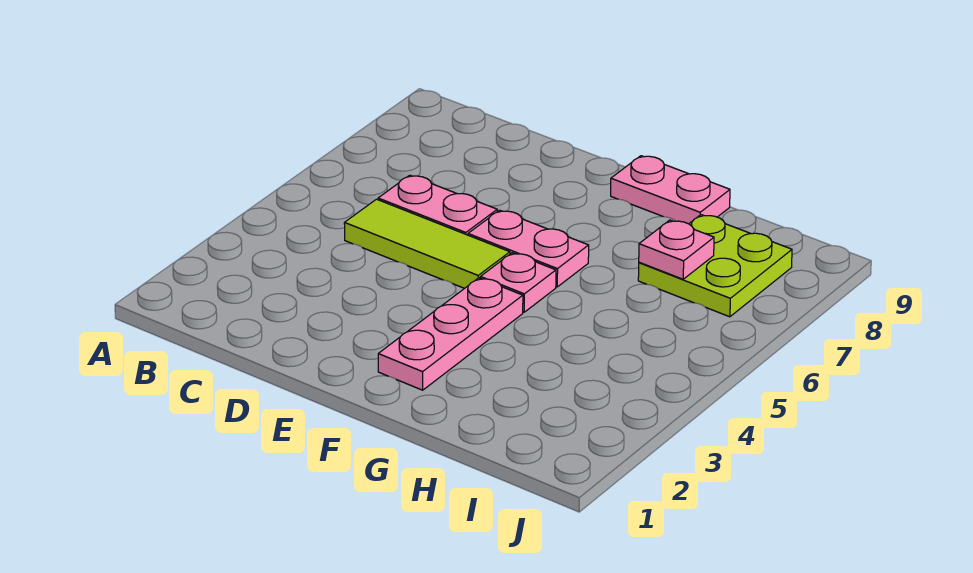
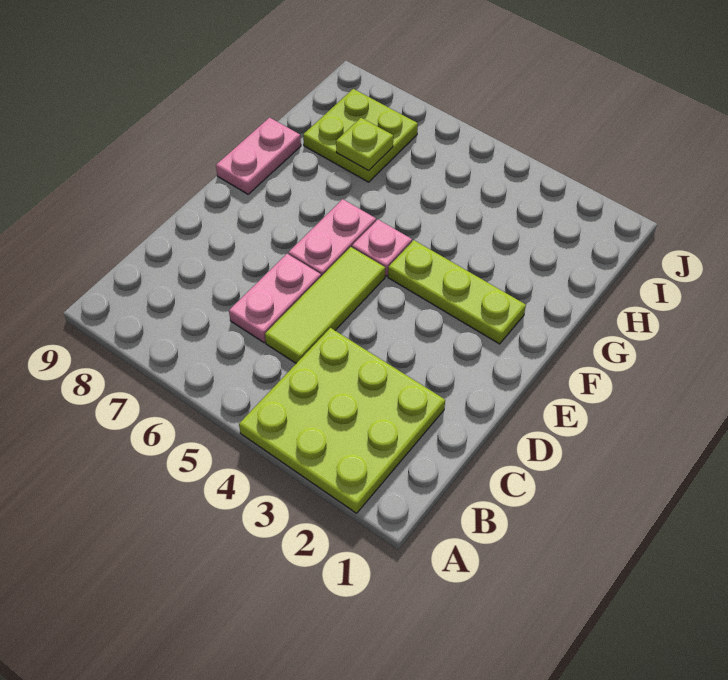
none -> lime plate A2:C4 level 1
pink plate F2:F4 level 1 -> lime plate F2:F4 level 1
pink plate H7 level 2 -> lime plate H7 level 2

